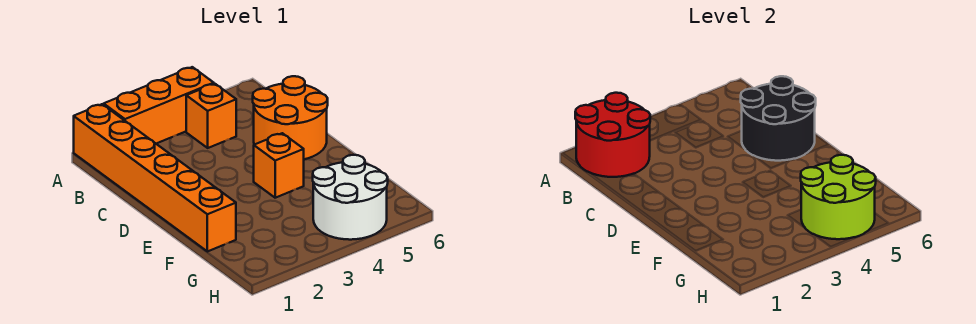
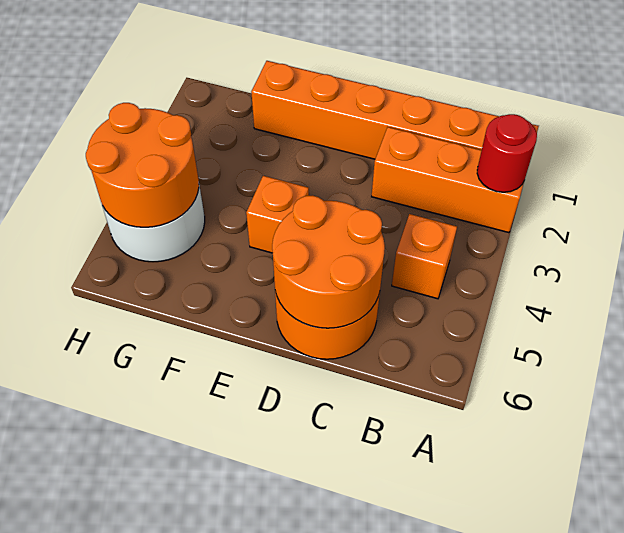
red round brick A1:B2 level 2 -> red round brick A2 level 2
orange brick A2:A4 level 1 -> orange brick A2:C2 level 1
black round brick C5:D6 level 2 -> orange round brick C5:D6 level 2
lime round brick G4:H5 level 2 -> orange round brick G4:H5 level 2

